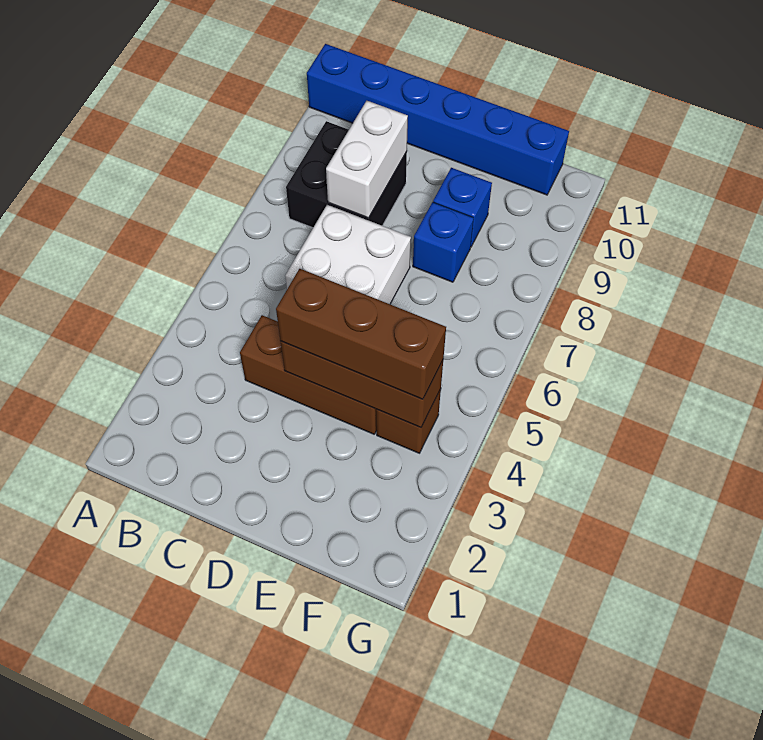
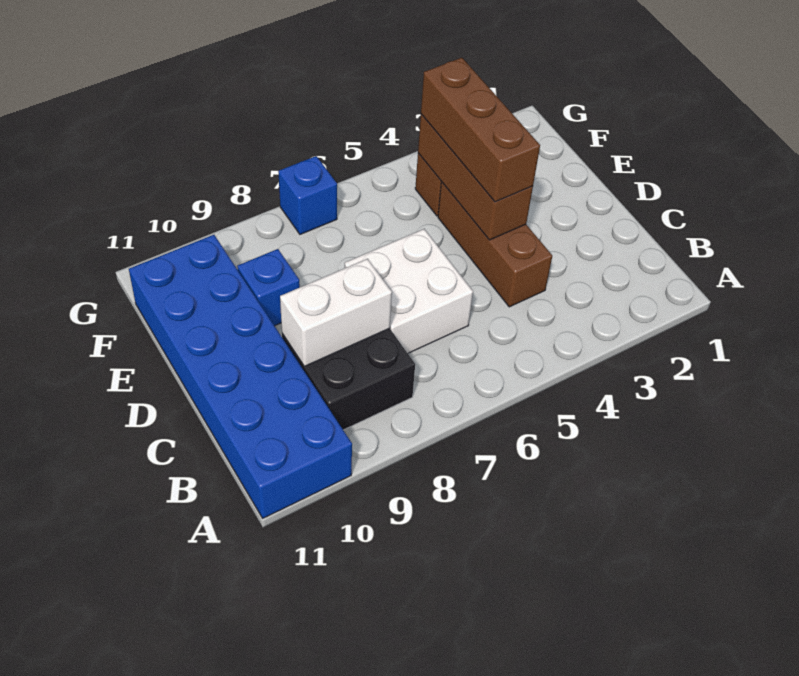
blue brick A11:F11 level 1 -> blue brick A10:F11 level 1
blue brick E8 level 1 -> blue brick G7 level 1

